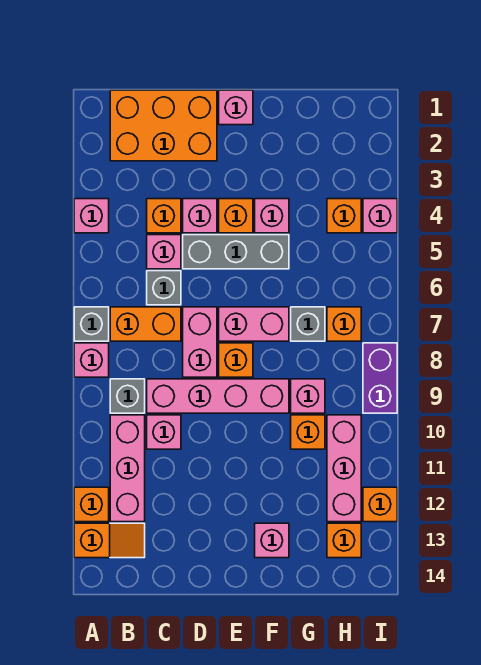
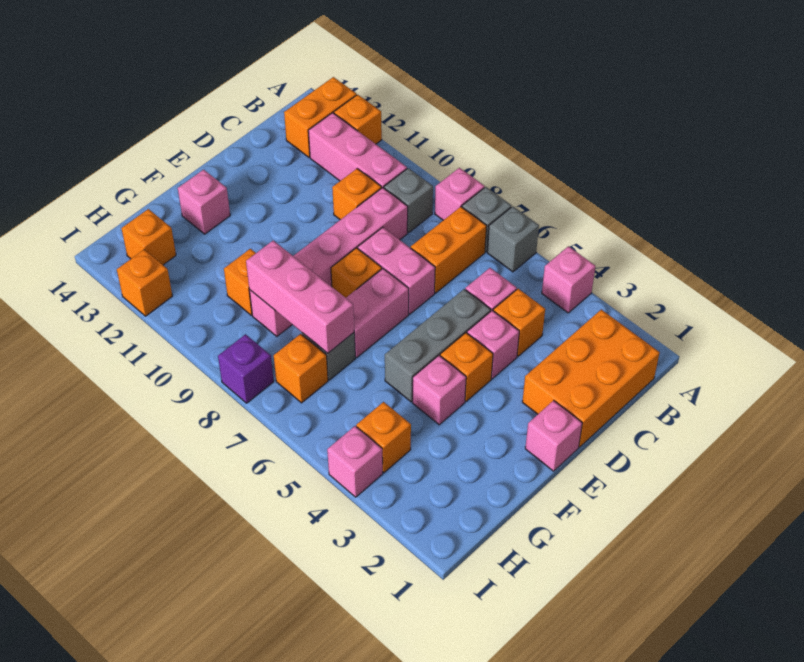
orange slope A13:B13 level 1 top A -> orange brick A13:B13 level 1
grey brick C6 level 1 -> grey brick A6 level 1
pink brick C10 level 1 -> orange brick C10 level 1
pink brick H10:H12 level 1 -> pink brick G7:G9 level 2
purple brick I8:I9 level 1 -> purple brick I8 level 1

